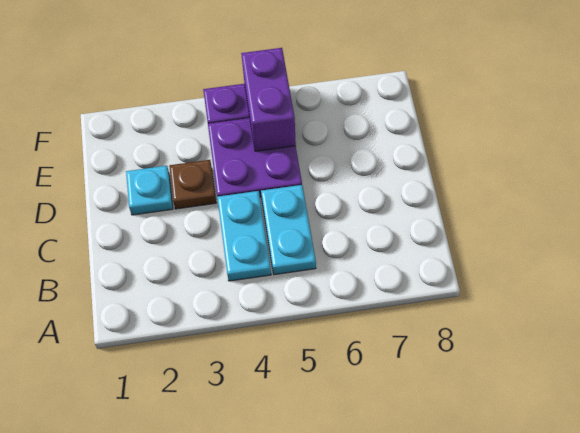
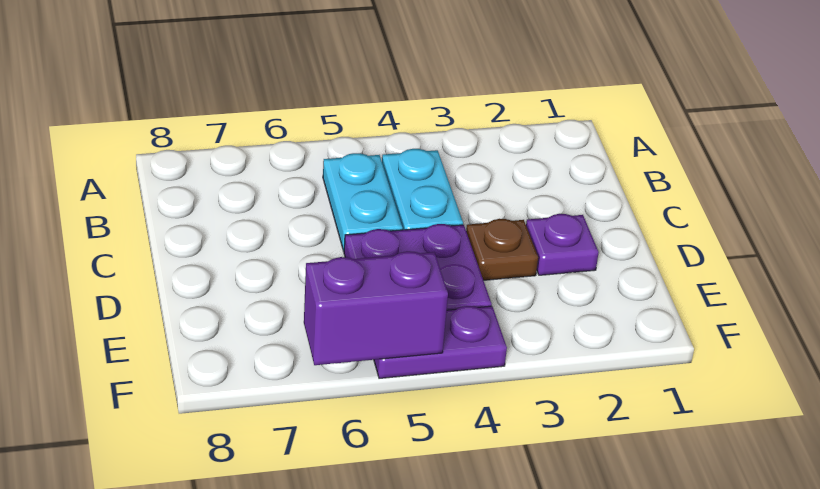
cyan plate D2 level 1 -> purple plate D2 level 1
purple brick E5:F5 level 2 -> purple brick F5:F6 level 2

